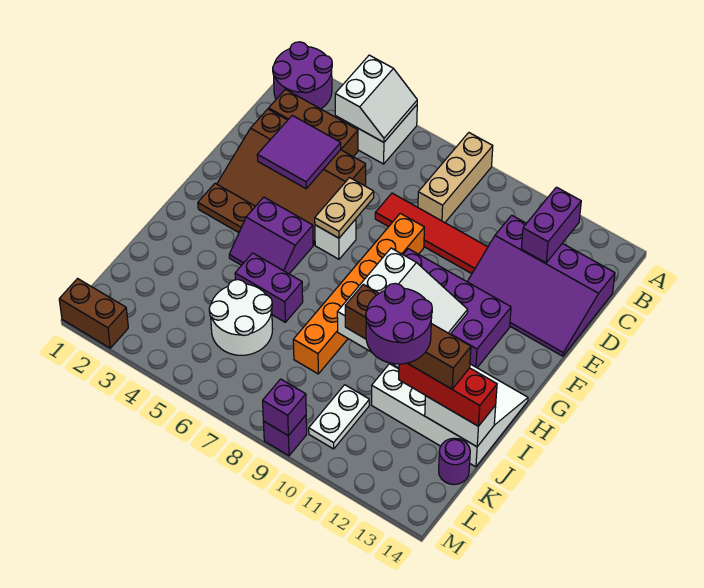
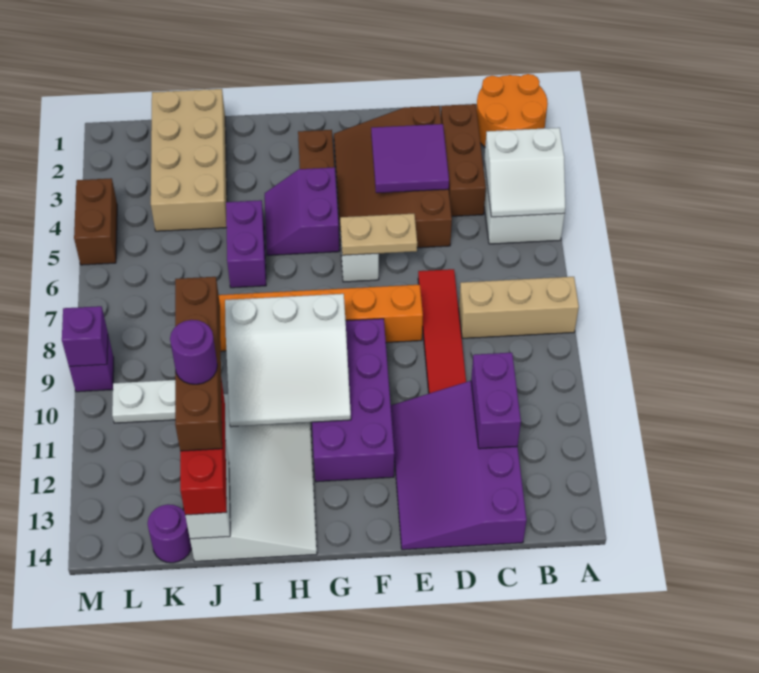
purple round brick A1:B2 level 1 -> orange round brick A1:B2 level 1
purple brick B12:C12 level 2 -> purple brick C11:C12 level 2
none -> tan brick J1:K4 level 1
white round brick J5:K6 level 1 -> none
purple round brick J11:K12 level 5 -> purple round brick J12 level 5
brown brick M1:M2 level 1 -> brown brick M4:M5 level 1

